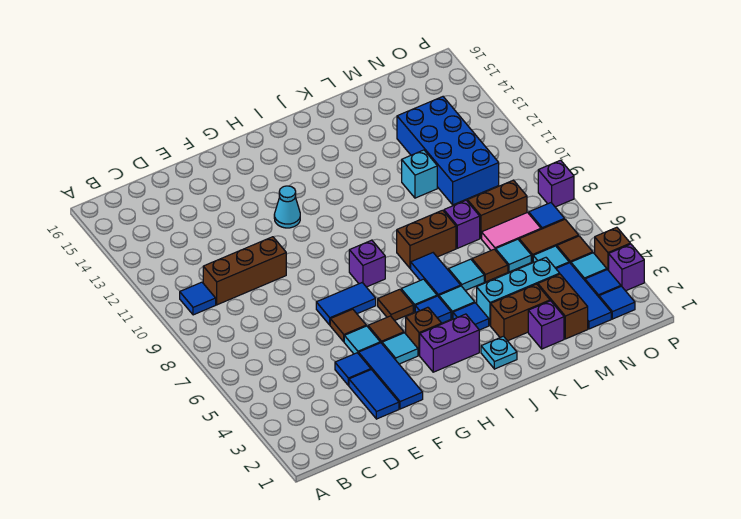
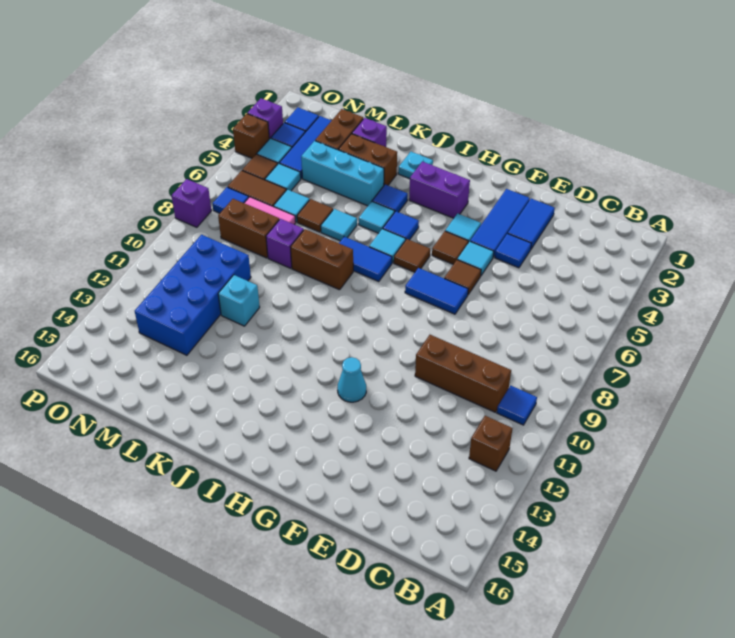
brown brick H4 level 1 -> brown brick B12 level 1
purple brick H8 level 1 -> none
blue tile J6:J7 level 1 -> blue tile I7:J7 level 1

